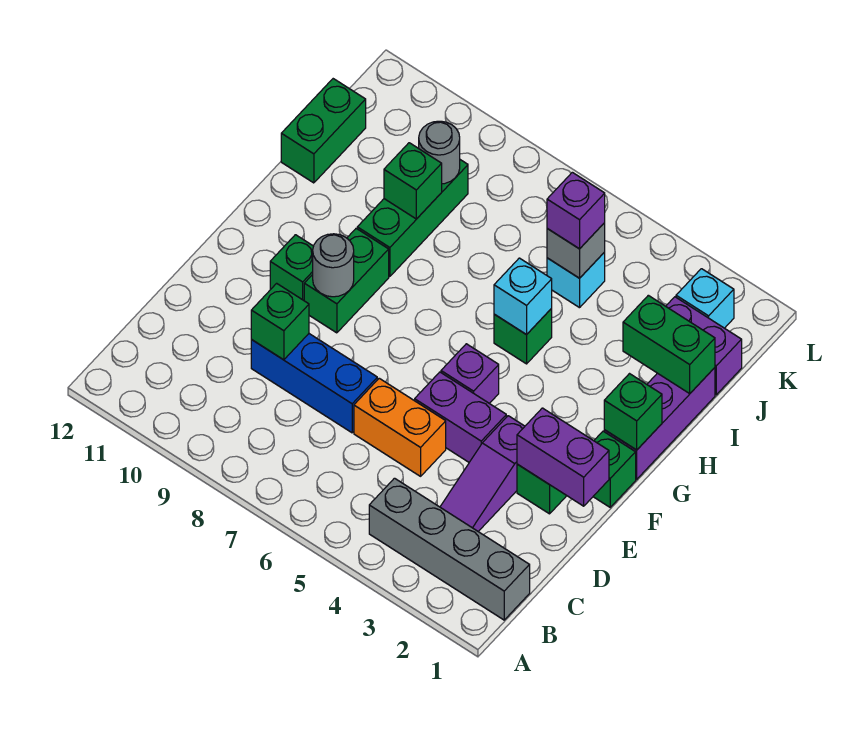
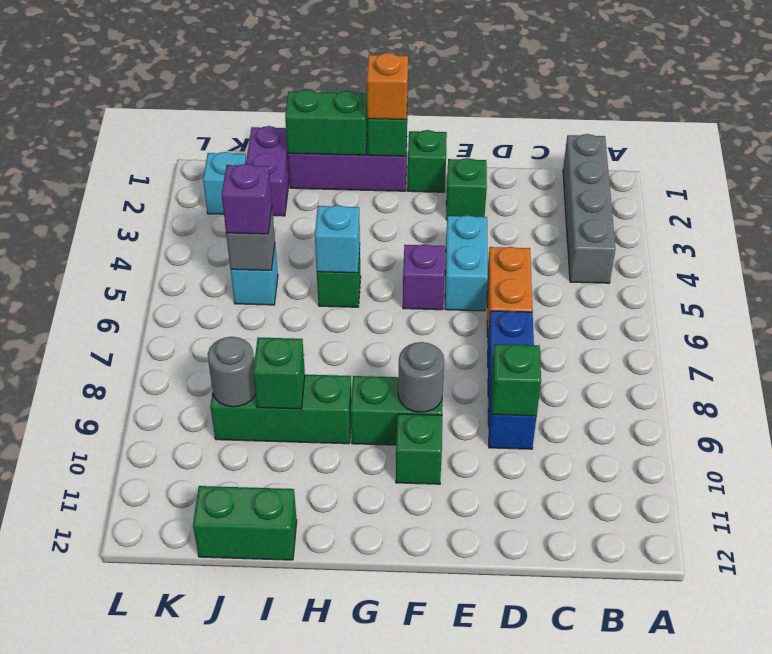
purple slope C3:E3 level 1 top E -> none
purple brick E1:E2 level 2 -> none
purple brick E4:E5 level 1 -> cyan brick E4:E5 level 1
none -> orange brick G1 level 3
green brick I1:I2 level 2 -> green brick H1:I1 level 2

